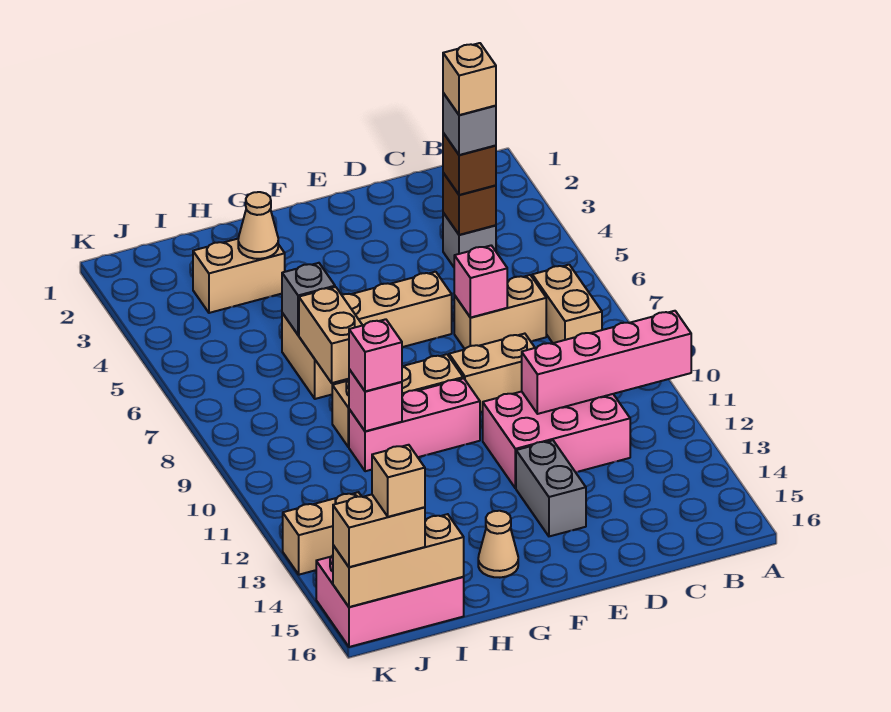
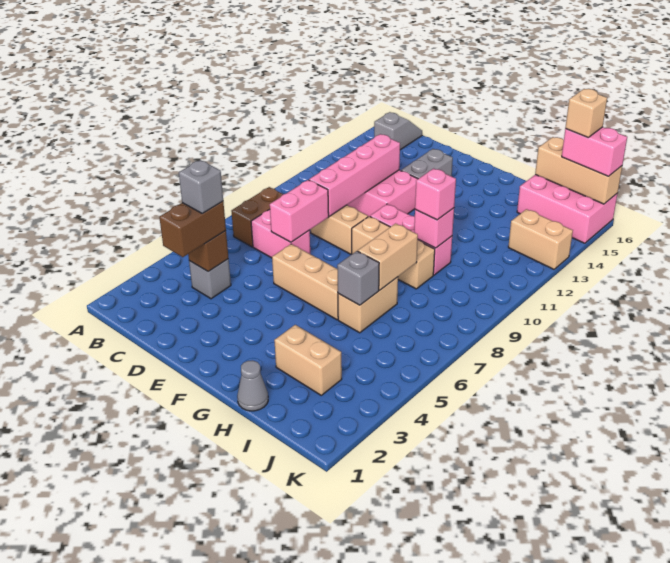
pink brick A11:D11 level 2 -> pink brick D9:D12 level 2
tan brick B7:B8 level 1 -> brown brick B7:B8 level 1
none -> grey slope B15:B16 level 1 top 15
brown brick C4 level 3 -> brown brick C3:C4 level 3
tan brick C4 level 5 -> none
tan brick C7:D7 level 1 -> pink brick C7:D7 level 1
pink brick D7 level 2 -> pink brick D7:D8 level 2
tan cone G15 level 1 -> none
none -> grey cone H1 level 1
tan cone H3 level 2 -> none
tan brick J16:K16 level 3 -> pink brick J16:K16 level 3

